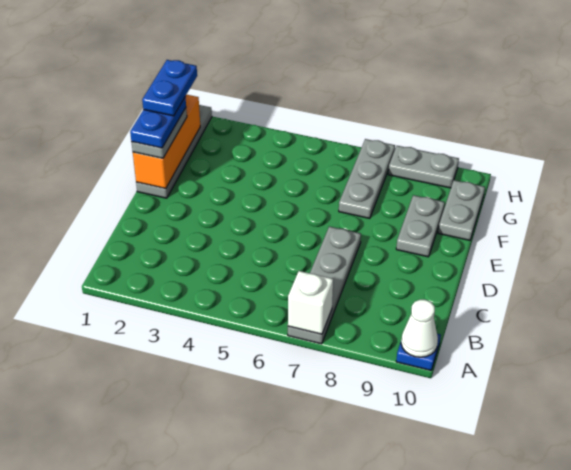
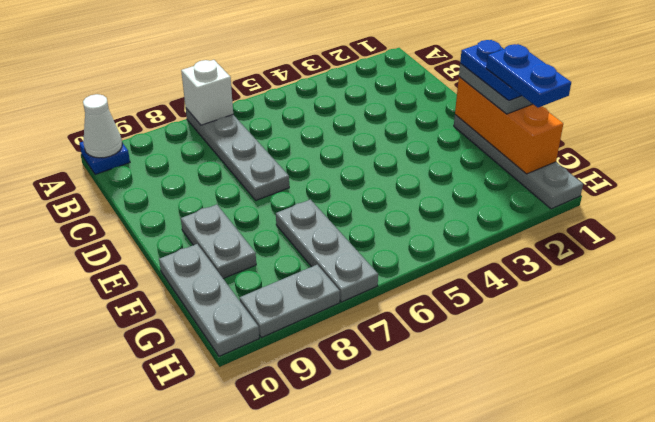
grey plate F10:G10 level 1 -> grey plate F10:H10 level 1

